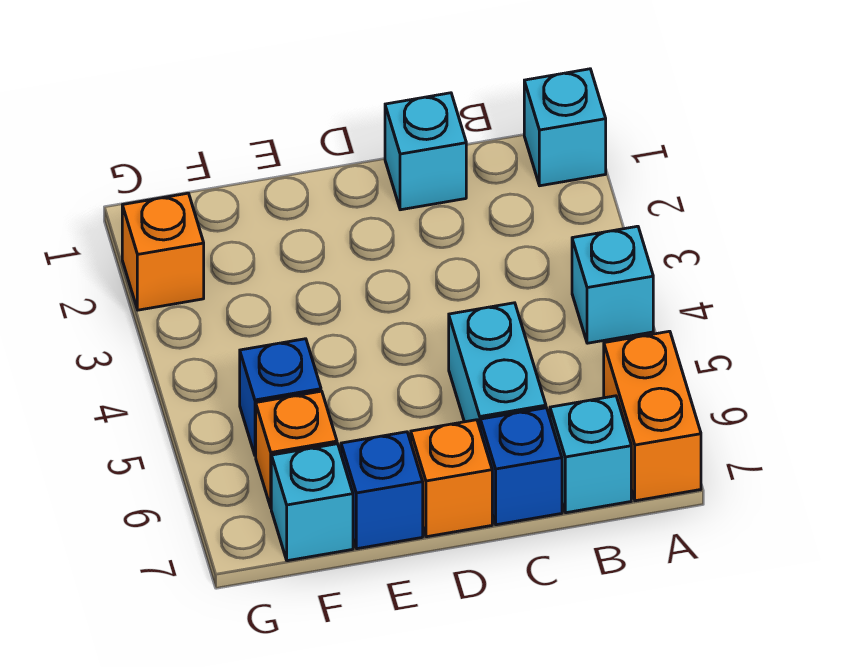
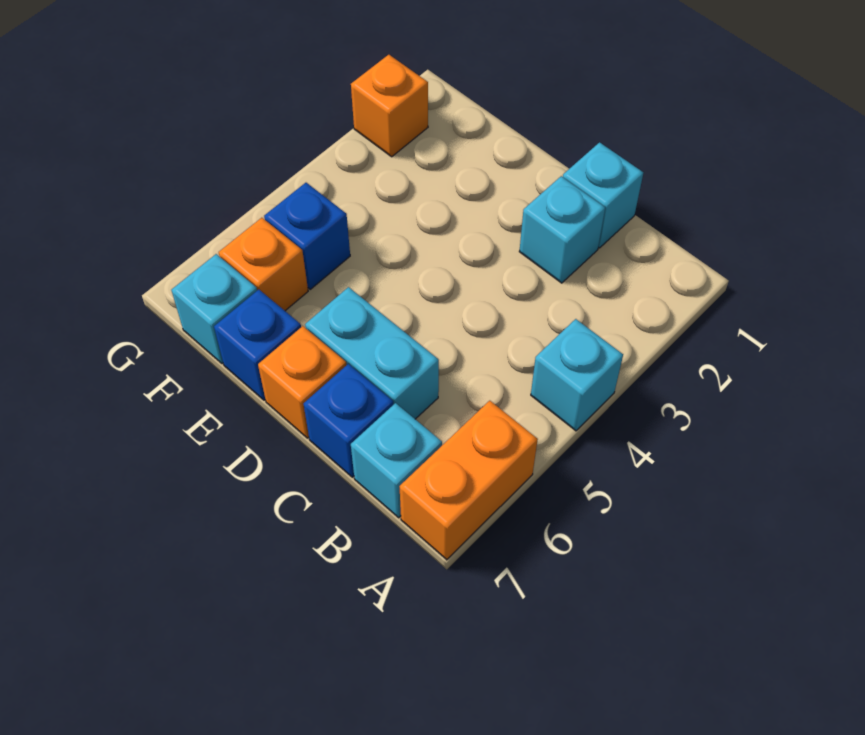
cyan brick A1 level 1 -> cyan brick C2 level 1
cyan brick C5:C6 level 1 -> cyan brick C6:D6 level 1

